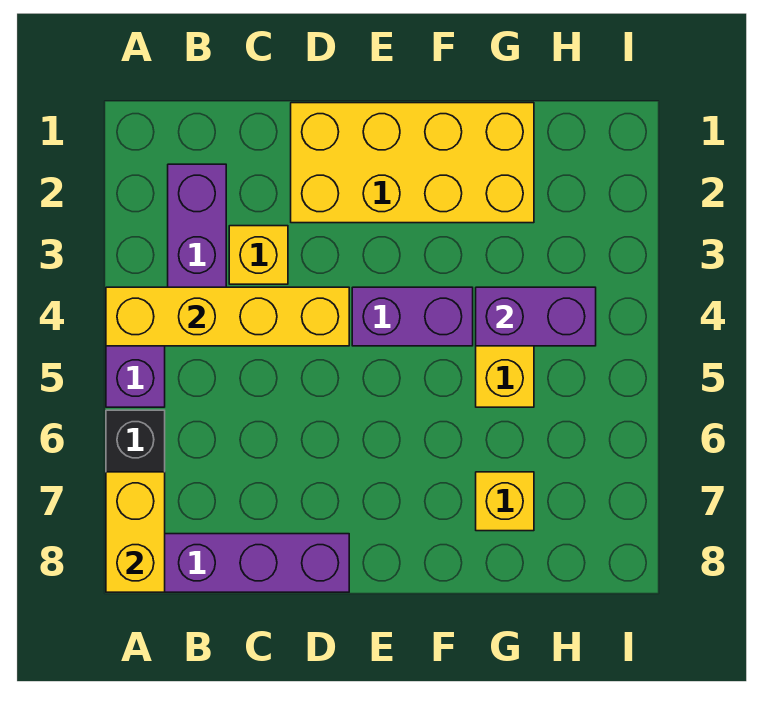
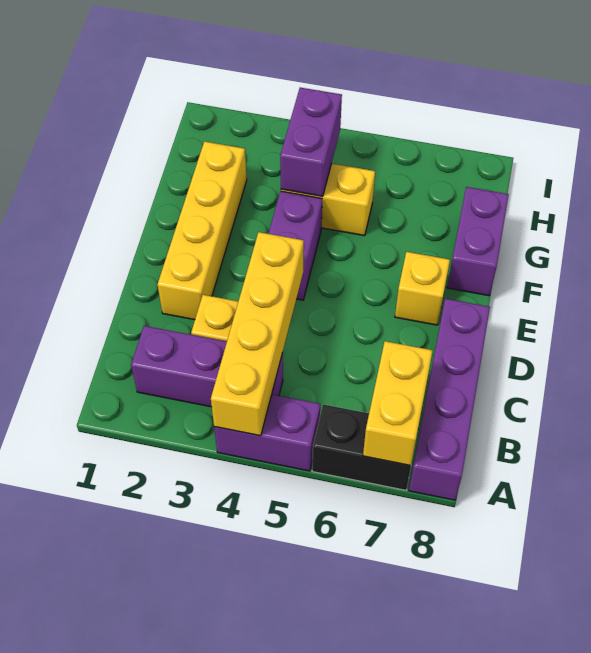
yellow brick A7:A8 level 2 -> yellow brick A7:B7 level 2
yellow brick D1:G2 level 1 -> yellow brick D2:G2 level 1
none -> purple brick F8:G8 level 1
yellow brick G7 level 1 -> yellow brick E7 level 1

